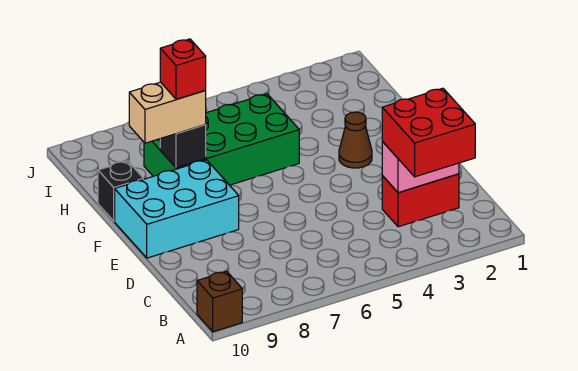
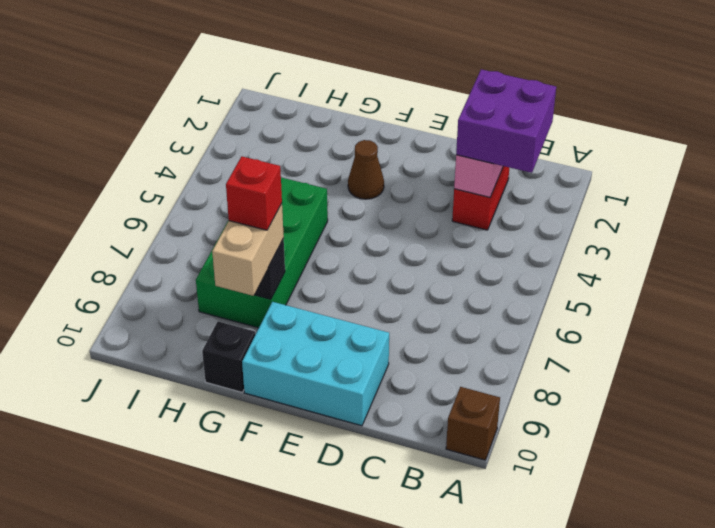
red brick B2:C3 level 3 -> purple brick B2:C3 level 3
cyan brick E8:F10 level 1 -> cyan brick D9:F10 level 1

